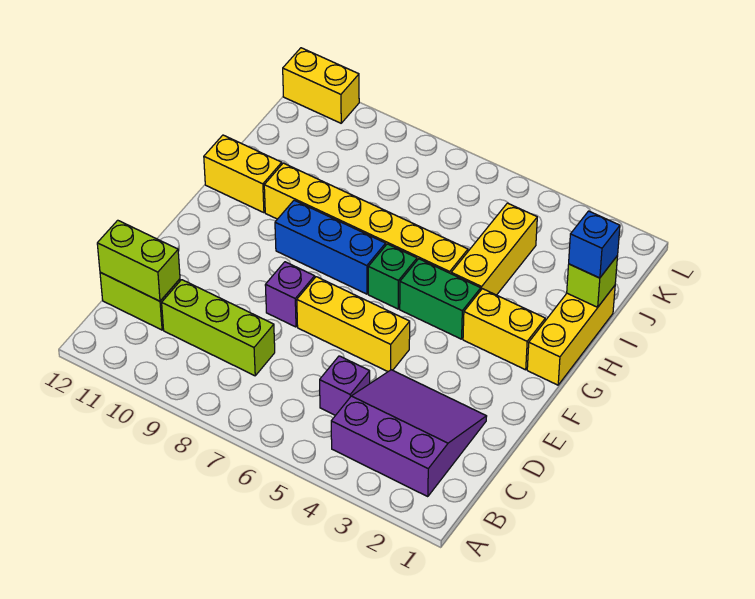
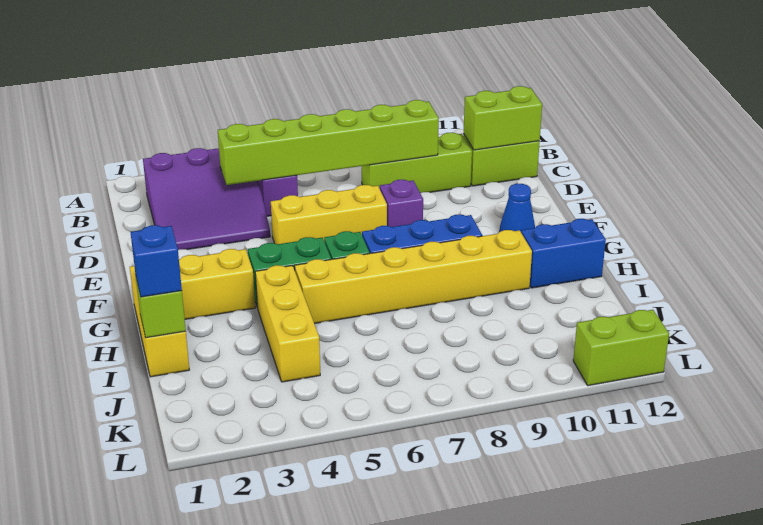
none -> lime brick C4:C9 level 2
none -> blue cone F11 level 1
yellow brick H11:H12 level 1 -> blue brick H11:H12 level 1
yellow brick L11:L12 level 1 -> lime brick L11:L12 level 1

